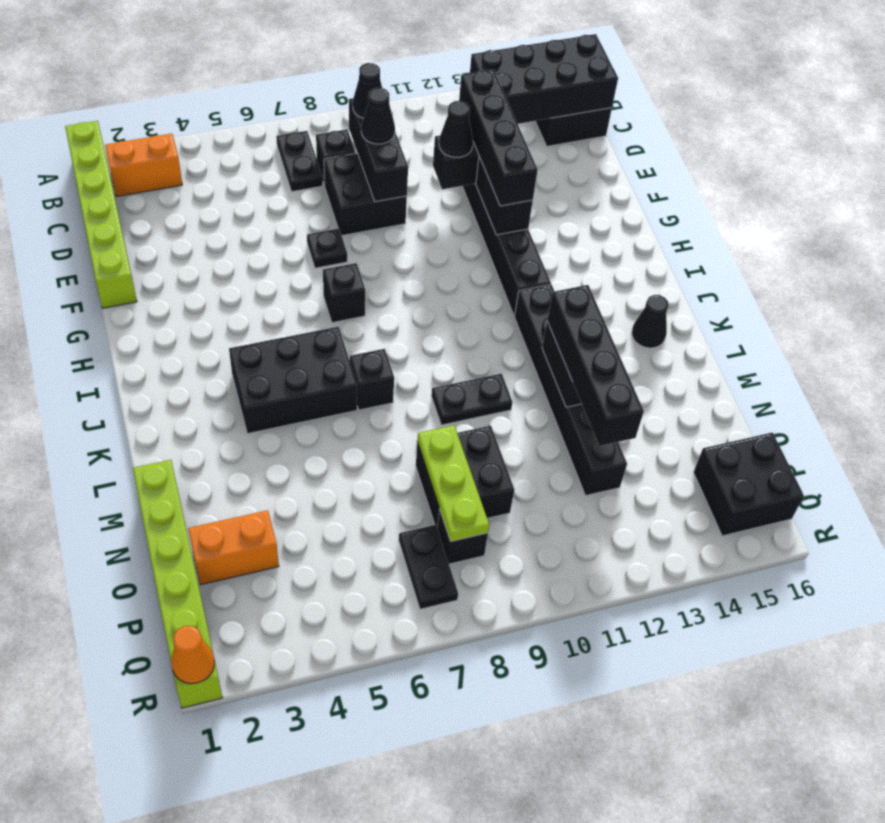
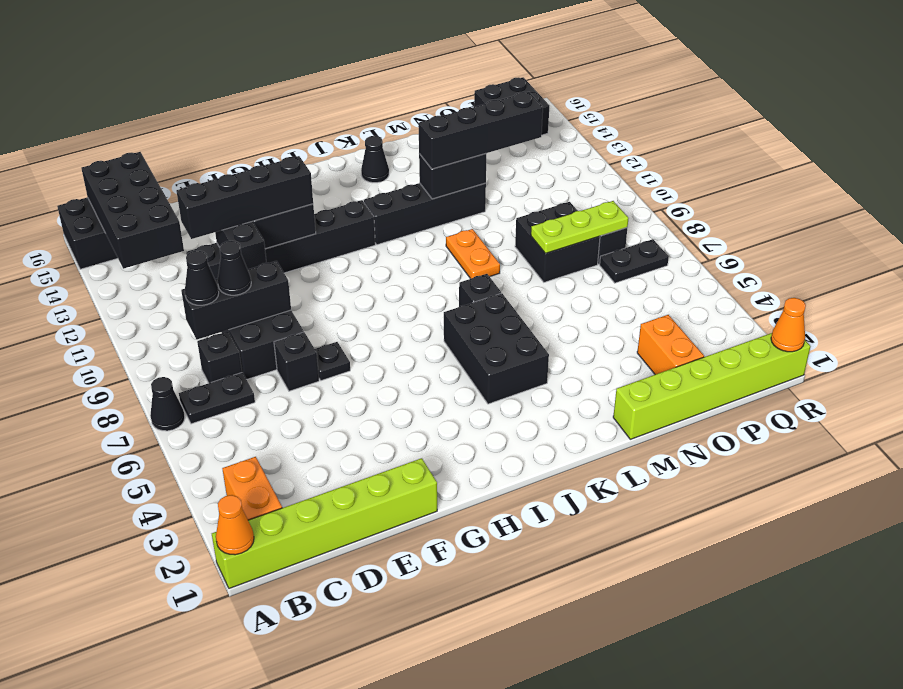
none -> orange cone A1 level 2
black cone E11 level 3 -> black cone A7 level 1
black brick H7 level 1 -> black brick E7 level 1
black brick J12:O12 level 1 -> black brick J12:M12 level 1
black plate L9:L10 level 1 -> orange plate L9:L10 level 1

